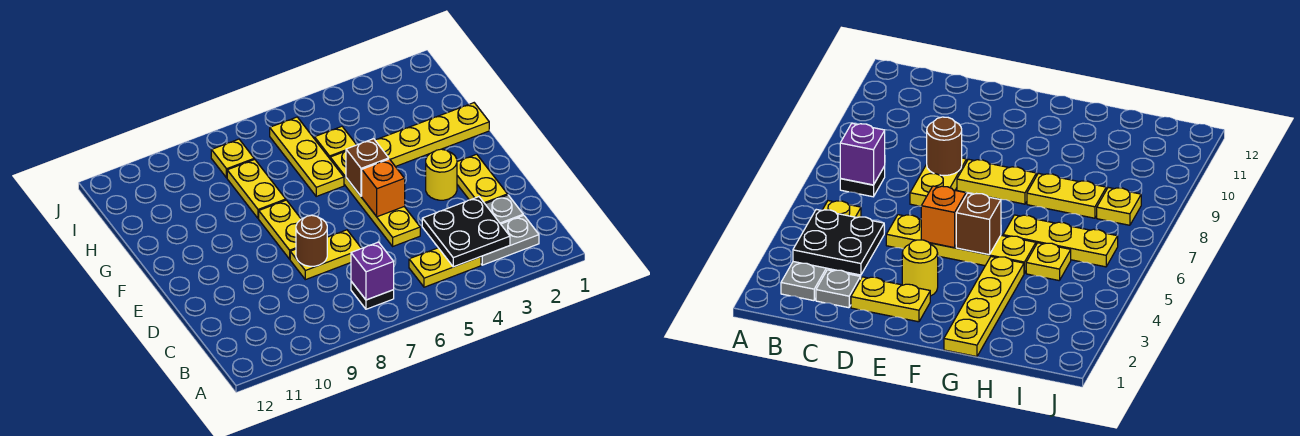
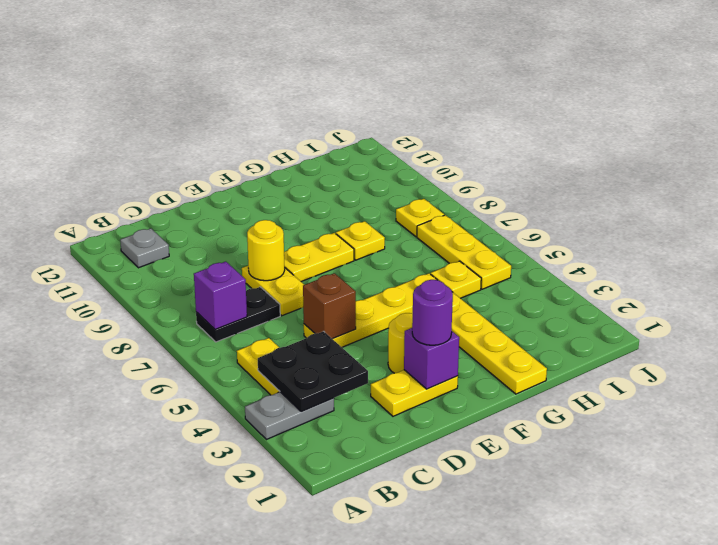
grey plate B2:B3 level 1 -> grey plate A3:B3 level 1
black plate B7 level 1 -> black plate B7:C7 level 1
grey plate C2 level 1 -> grey plate B11 level 1
brown round brick D8 level 2 -> yellow round brick D8 level 2
none -> purple brick E2 level 2
none -> purple round brick E2 level 3
orange brick E5 level 2 -> none
brown brick F5 level 2 -> brown brick D5 level 2
yellow plate G6:I6 level 1 -> yellow plate I5:I7 level 1
yellow plate G8:H8 level 1 -> yellow plate G8 level 1

